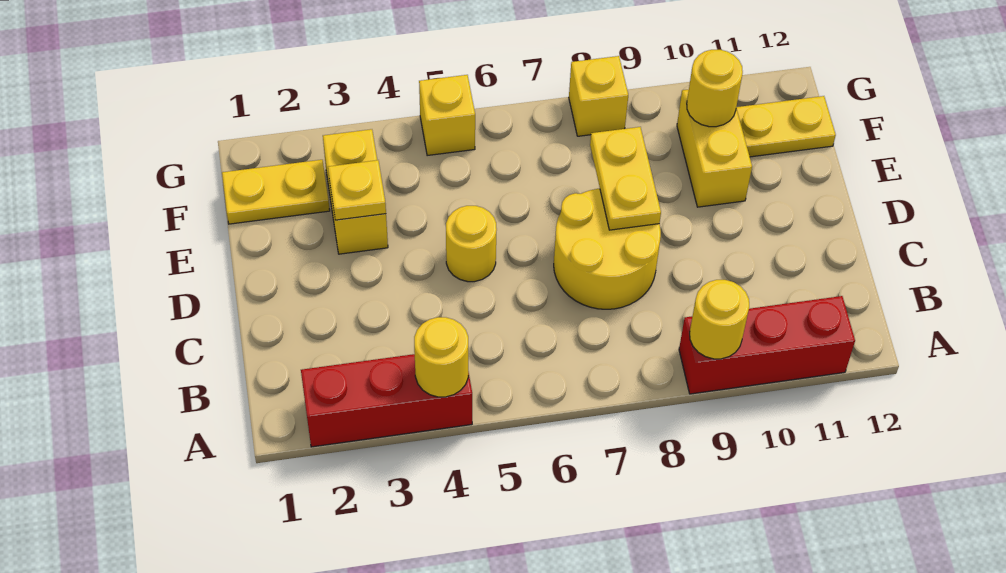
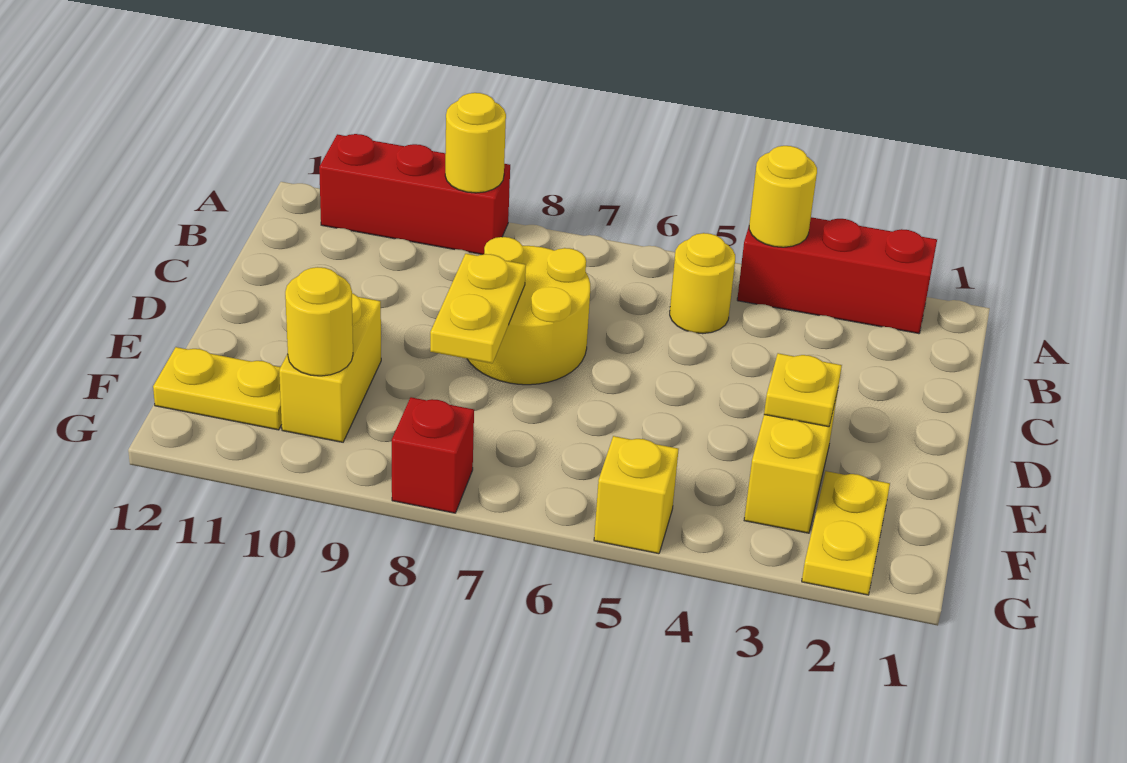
yellow round brick D5 level 1 -> yellow round brick B5 level 1
yellow plate F1:F2 level 1 -> yellow plate F2:G2 level 1
yellow brick G8 level 1 -> red brick G8 level 1

